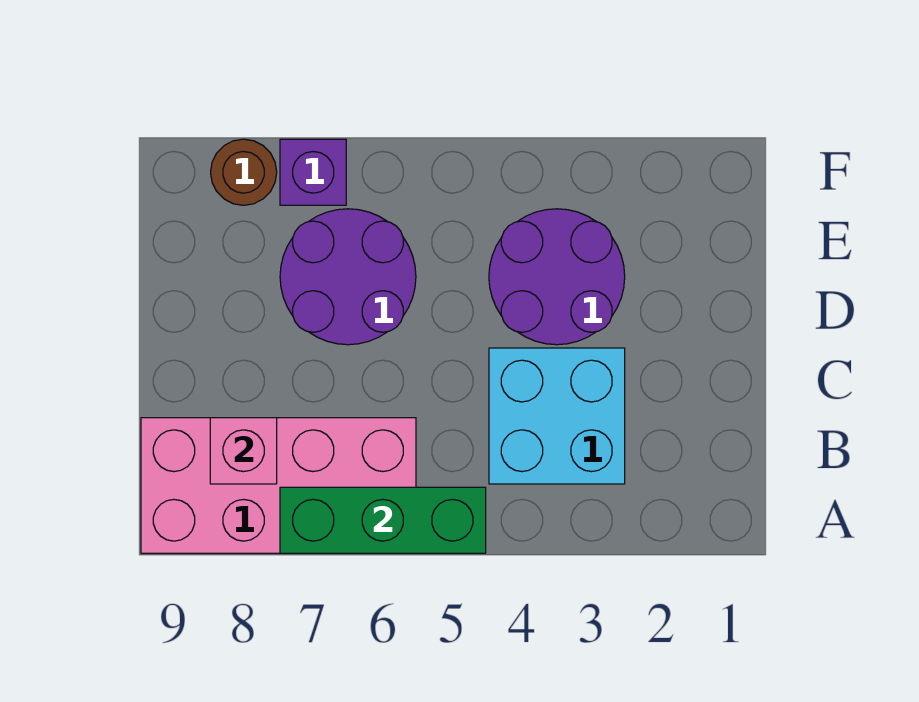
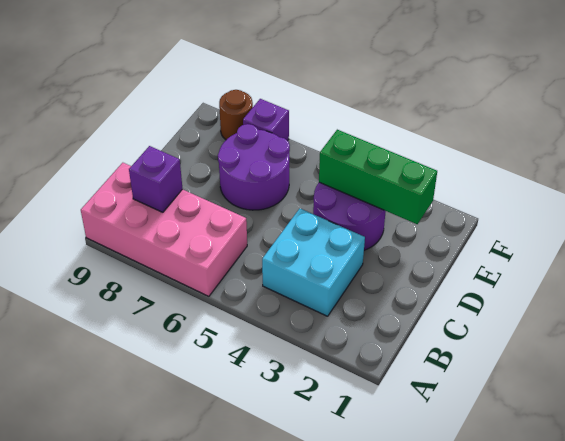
green brick A5:A7 level 2 -> green brick E2:E4 level 2
pink brick B8 level 2 -> purple brick B8 level 2

